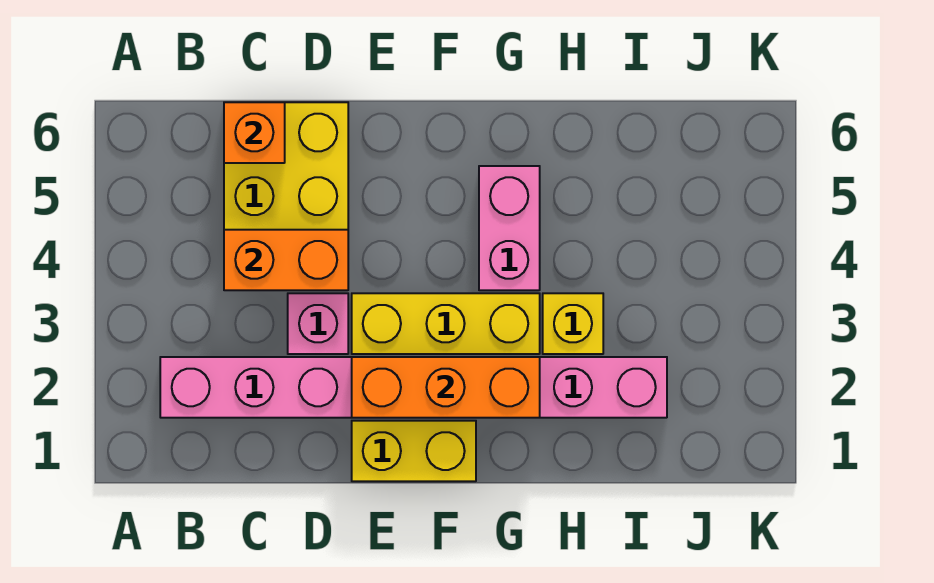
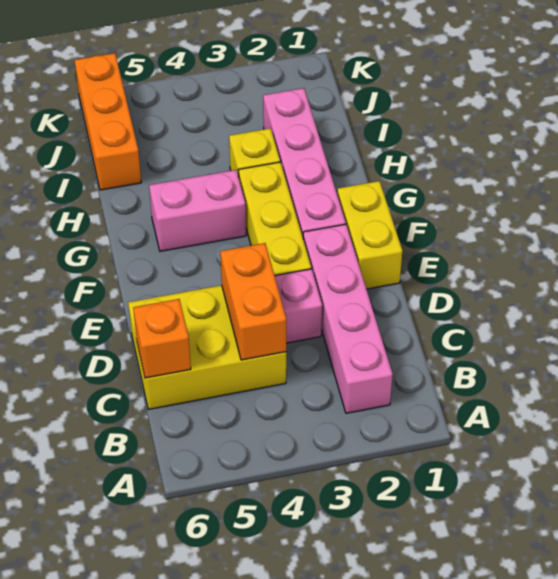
orange brick E2:G2 level 2 -> orange brick I6:K6 level 1

